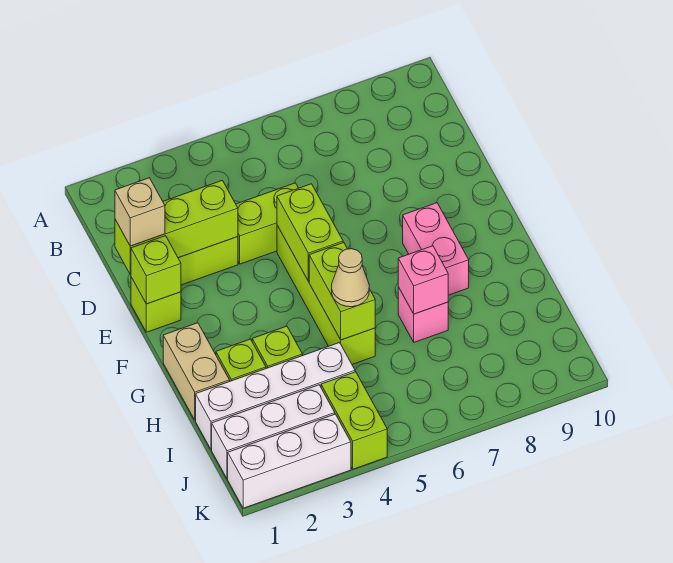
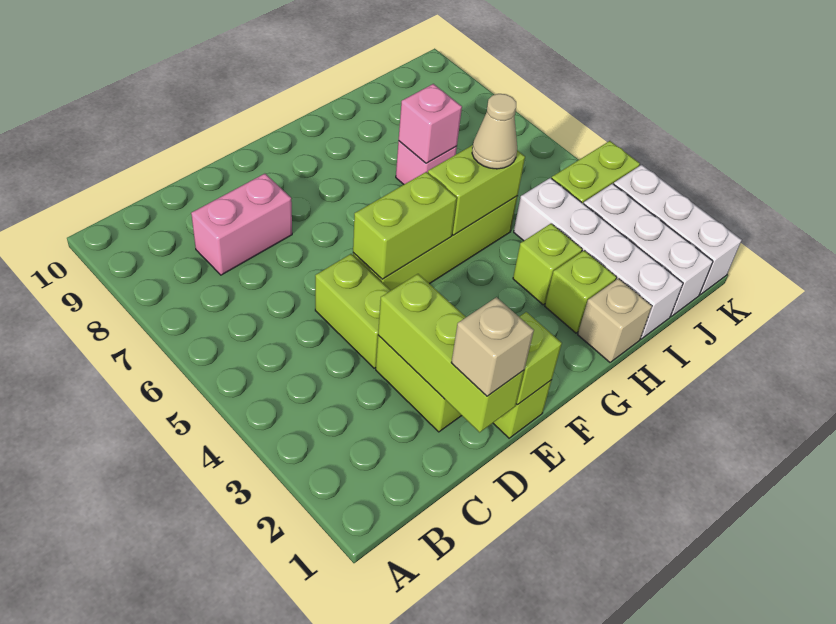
pink brick F8:G8 level 1 -> pink brick C8:D8 level 1
tan brick G1:H1 level 1 -> tan brick H1 level 1

